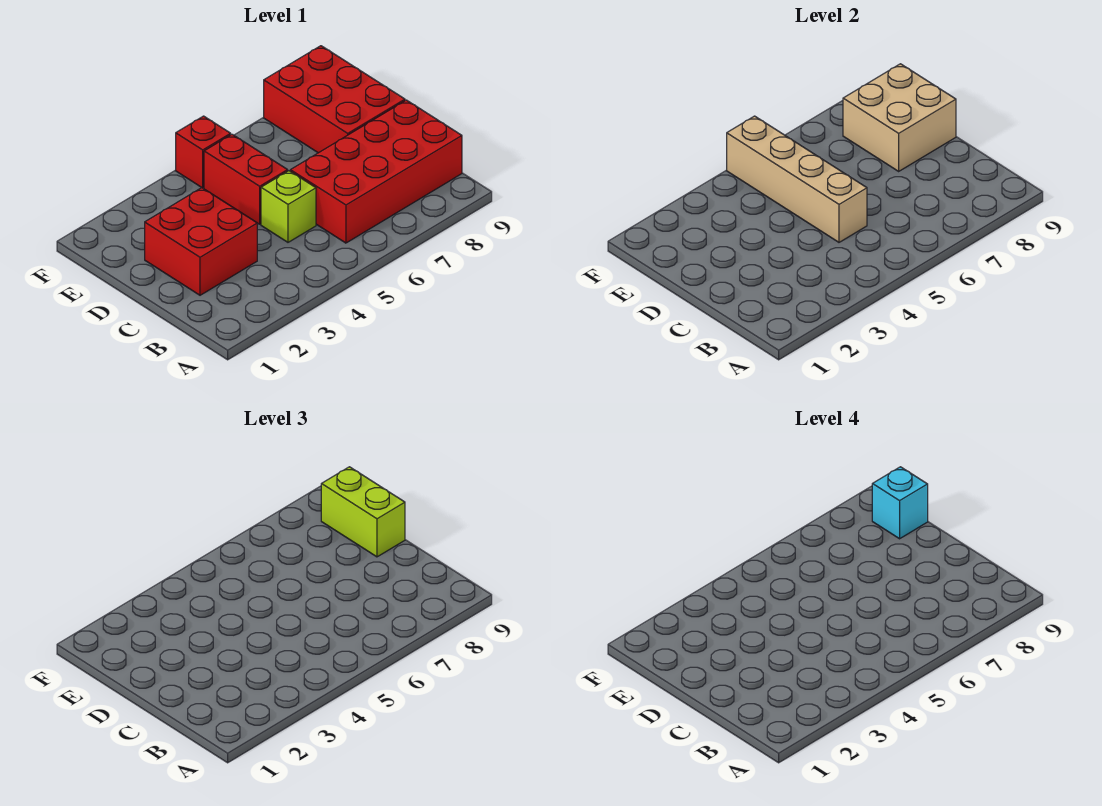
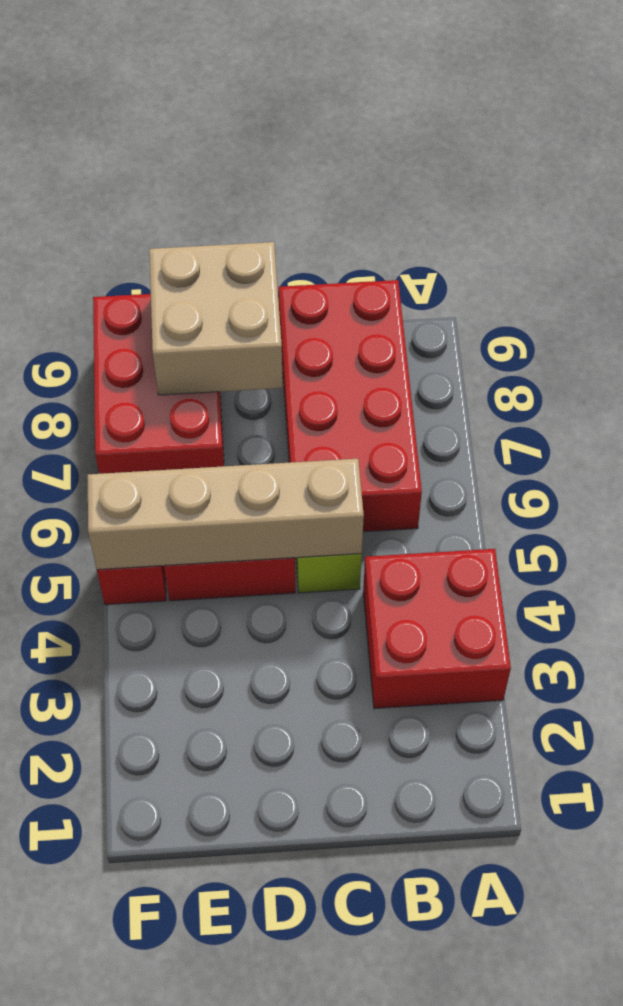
red brick C2:D3 level 1 -> red brick A3:B4 level 1
red brick D8:F9 level 1 -> red brick E7:F9 level 1
lime brick D9:E9 level 3 -> none
cyan brick E9 level 4 -> none

